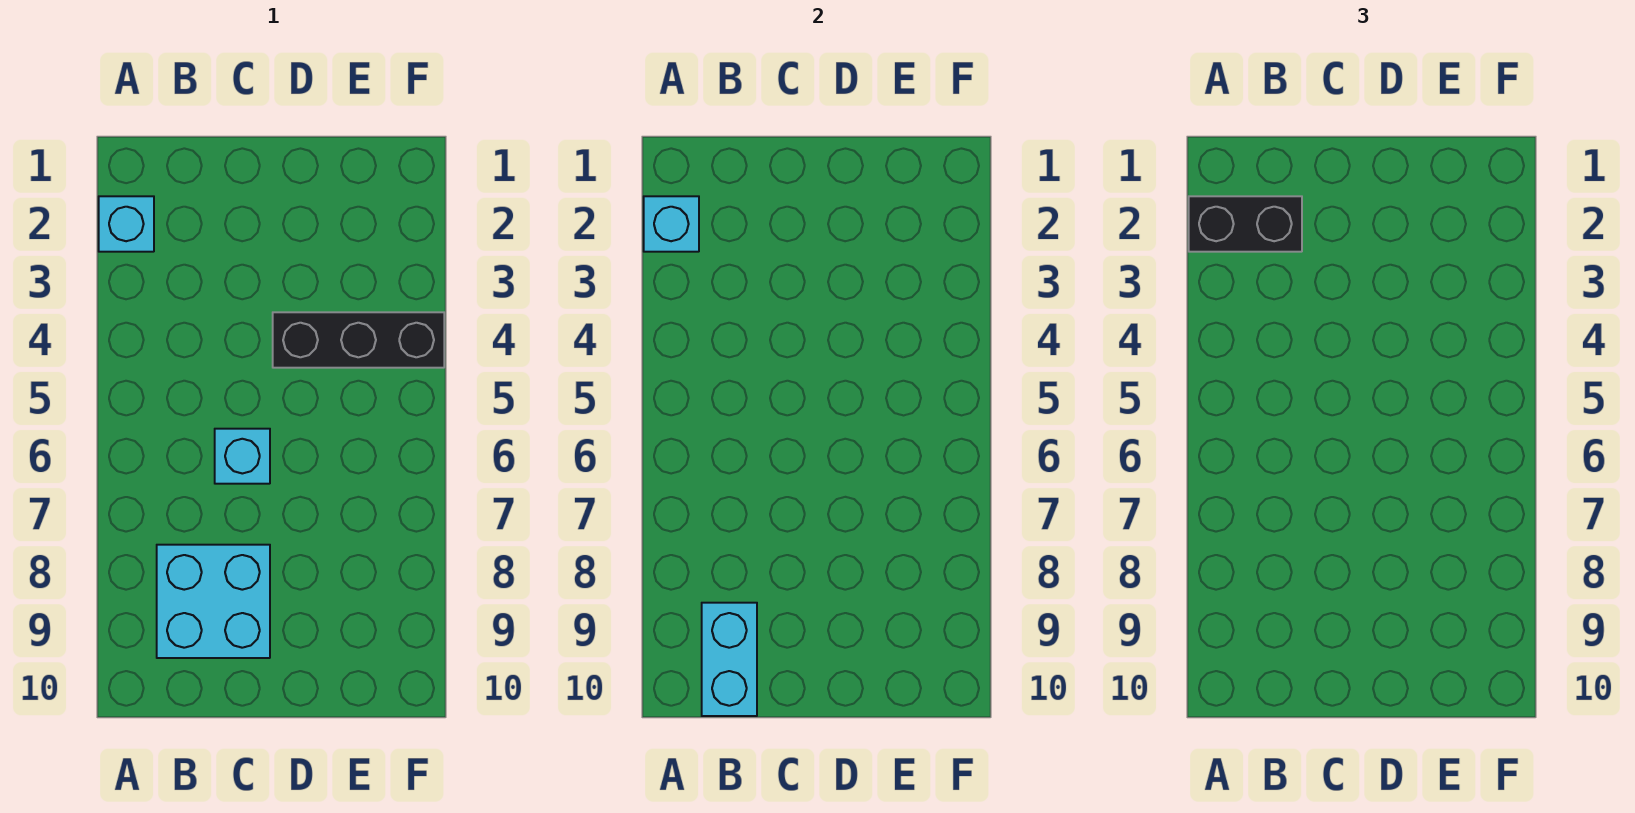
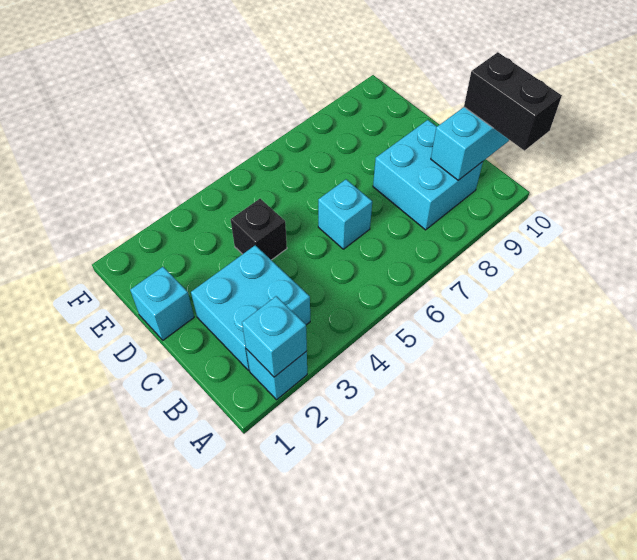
black brick A2:B2 level 3 -> black brick A10:B10 level 3
none -> cyan brick B2:C3 level 1
none -> cyan brick D1 level 1
black brick D4:F4 level 1 -> black brick D4 level 1

